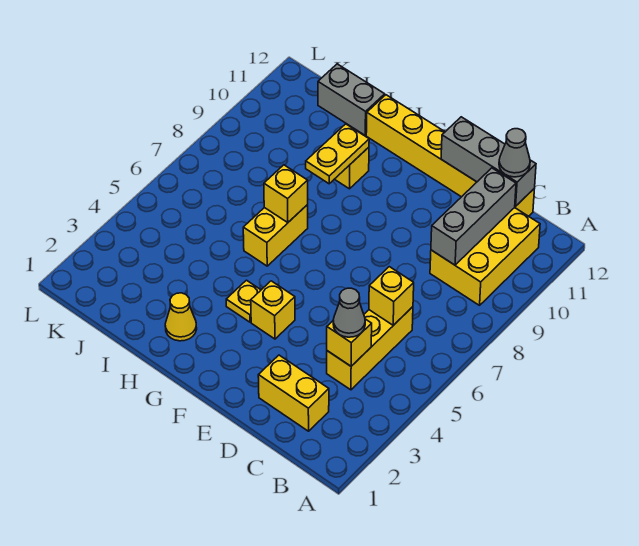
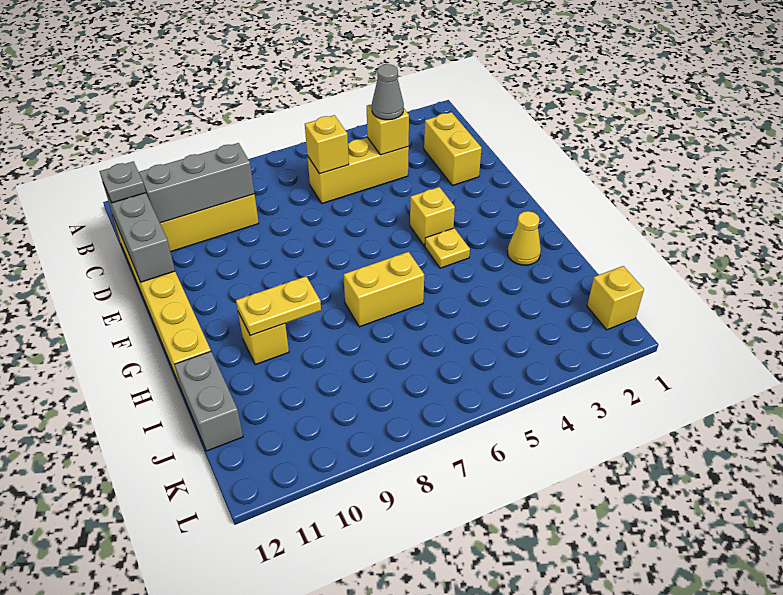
grey cone C12 level 3 -> grey plate C12 level 3
yellow brick H7 level 2 -> yellow brick K1 level 1

